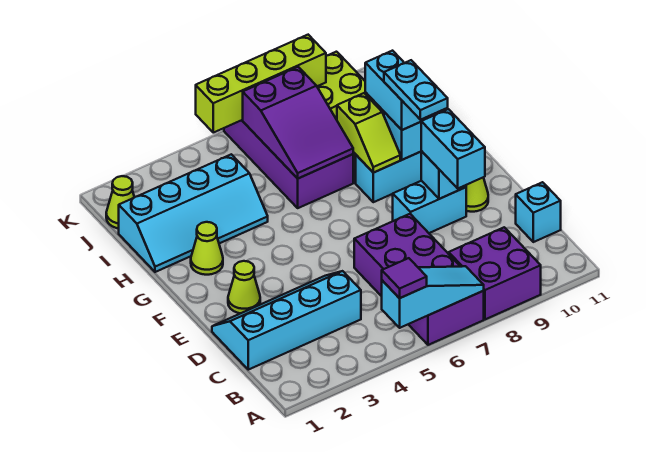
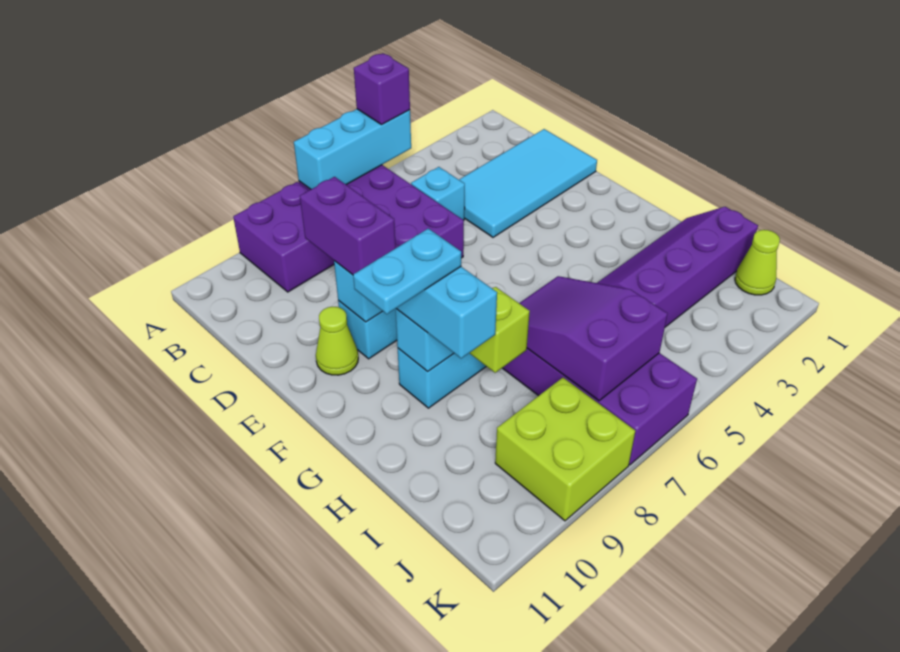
cyan slope A5:A7 level 2 top 5 -> cyan brick A5:A7 level 2
purple tile A5 level 3 -> purple brick A5 level 3
cyan slope C1:D4 level 1 top C -> cyan tile C1:D4 level 1
cyan brick C11 level 1 -> cyan brick C5 level 1
cyan brick D9:E9 level 3 -> purple brick D9:E9 level 3
lime cone E2 level 1 -> none
cyan plate F9:G9 level 4 -> cyan plate G9:G10 level 4
lime cone G2 level 1 -> none
cyan slope H1:I4 level 1 top I -> purple slope H1:I4 level 1 top I
lime brick K5:K8 level 2 -> none

